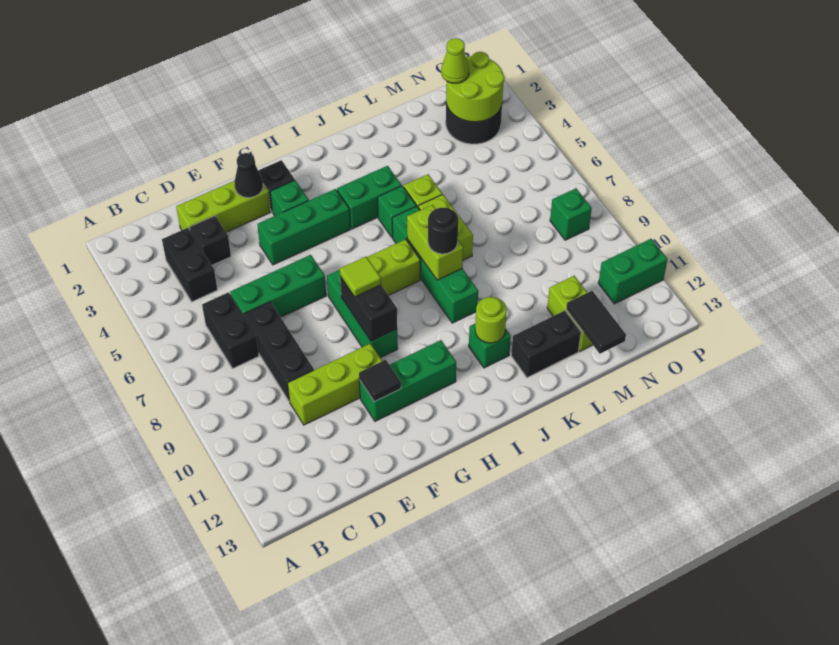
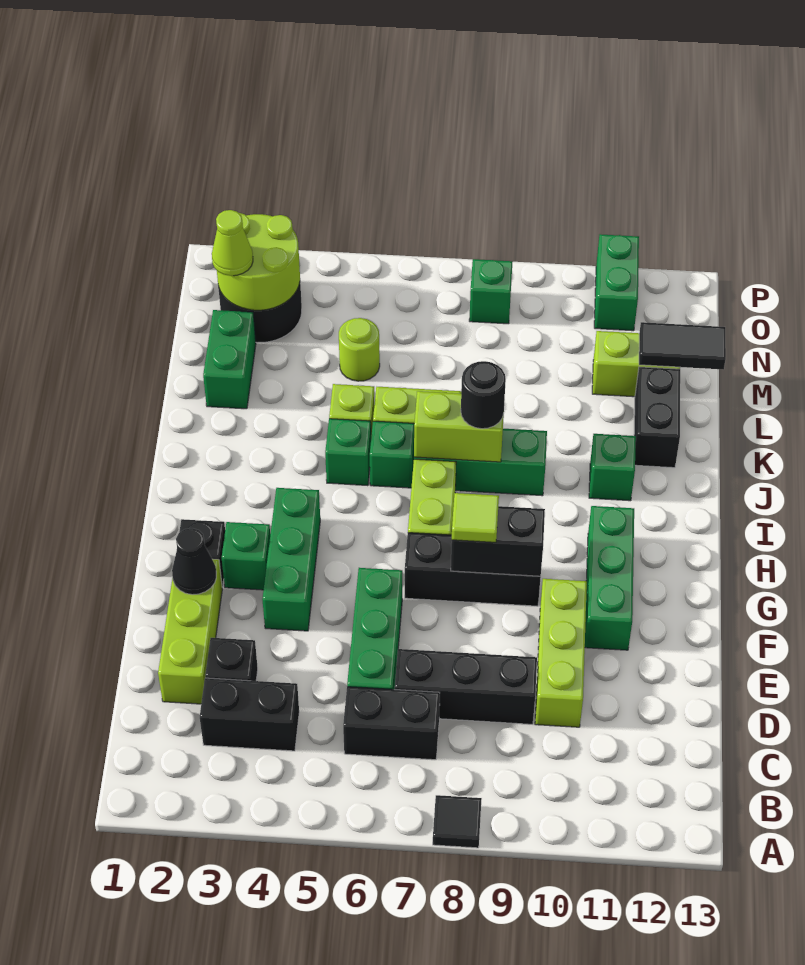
black tile F11 level 2 -> black tile A8 level 1
green brick G7:G9 level 1 -> black brick G7:G9 level 1
green brick I4:J4 level 1 -> green brick L2:M2 level 1
lime round brick J11 level 2 -> lime round brick M5 level 1

